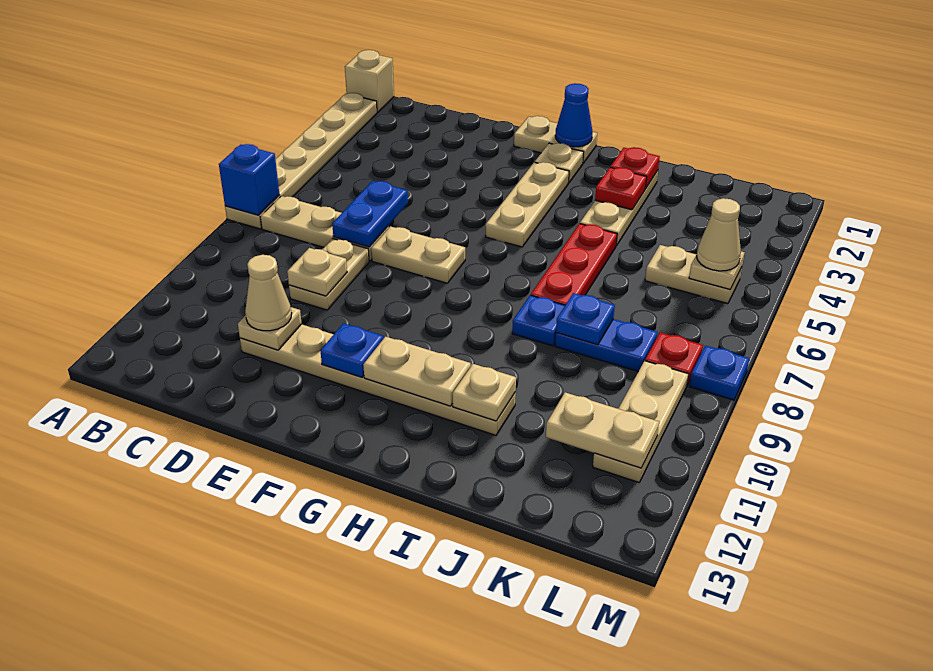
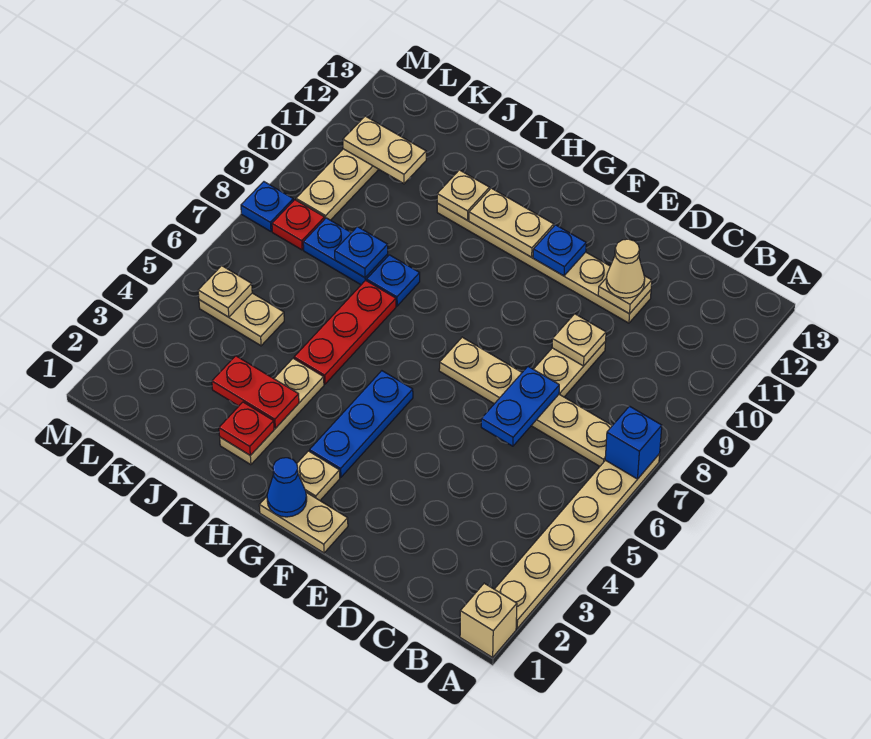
tan plate G3:G5 level 1 -> blue plate G3:G5 level 1
red plate I3 level 2 -> red plate I3:J3 level 2
tan cone L5 level 3 -> none

